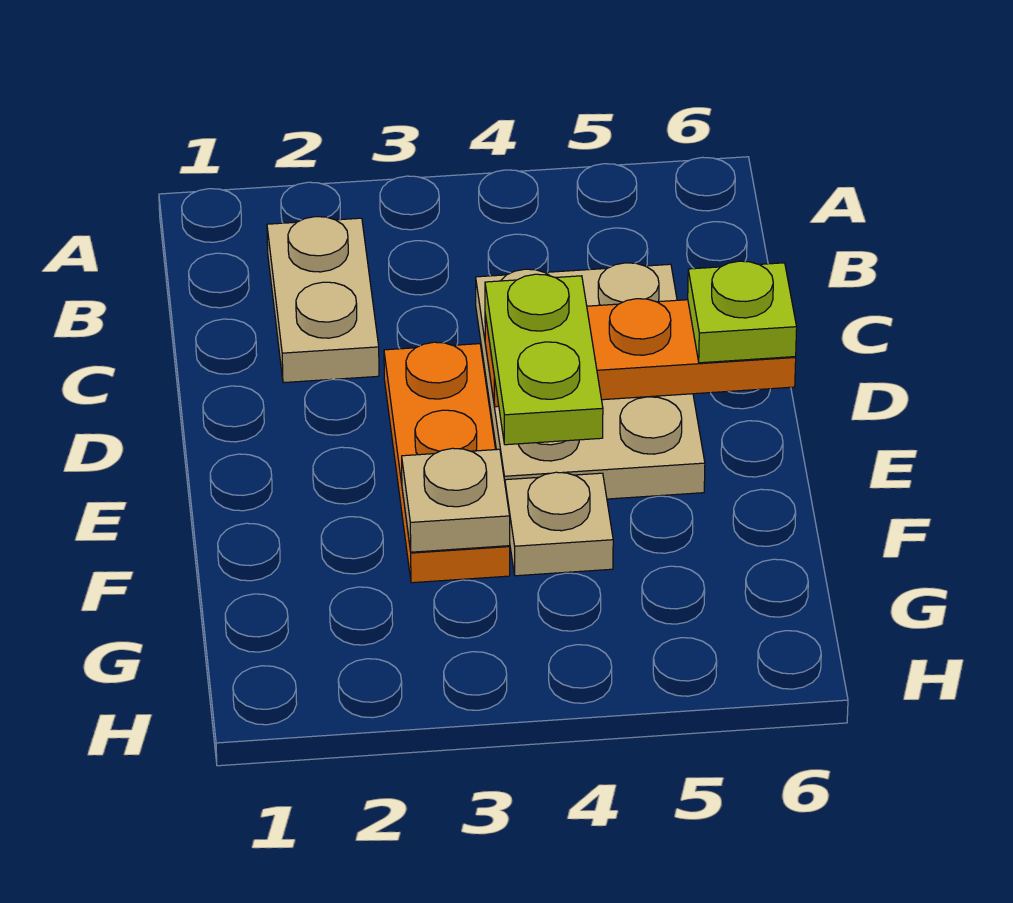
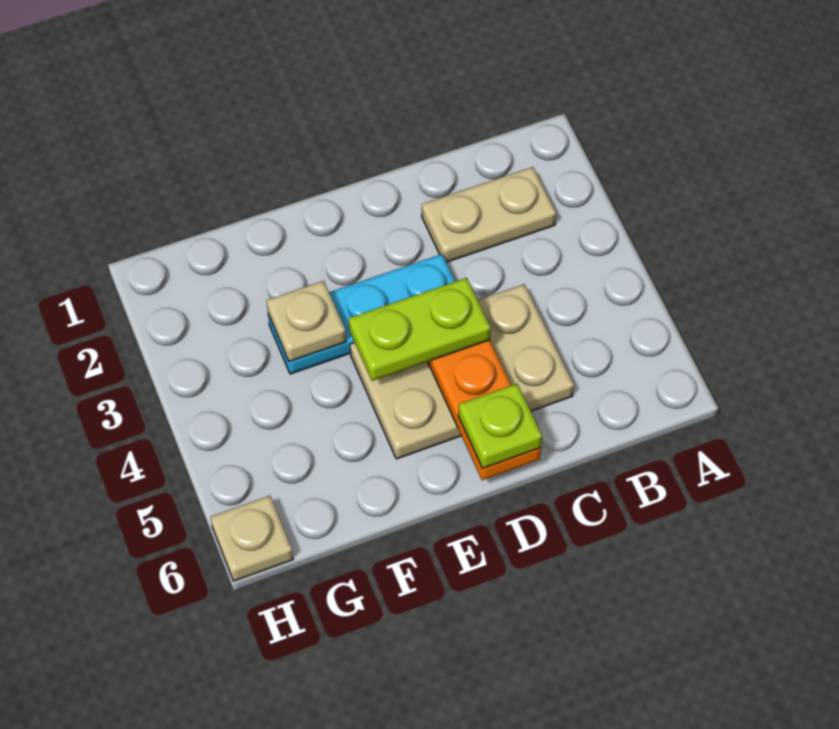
orange plate D3:F3 level 1 -> cyan plate D3:F3 level 1
tan plate F4 level 1 -> tan plate H6 level 1

